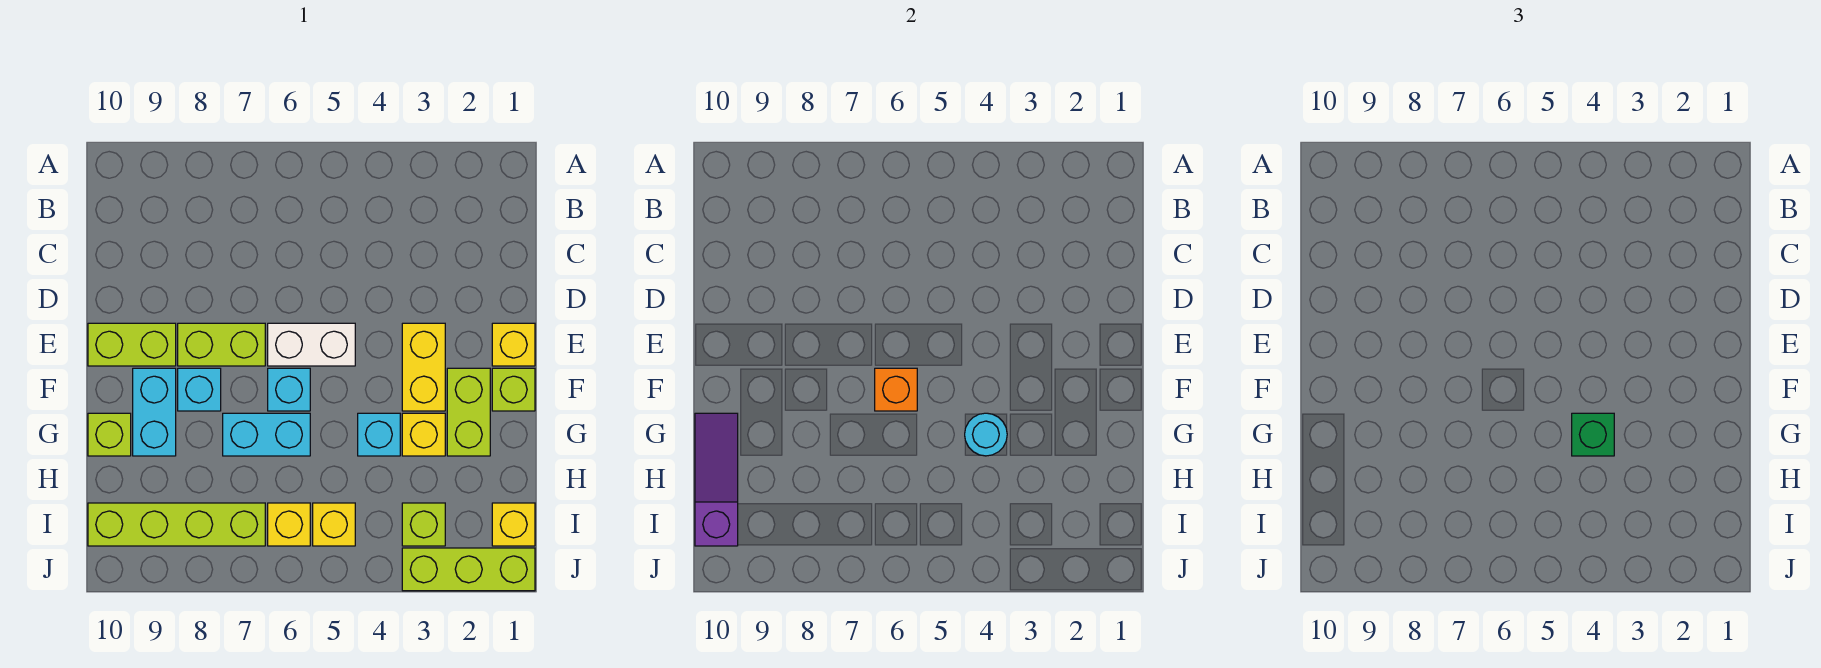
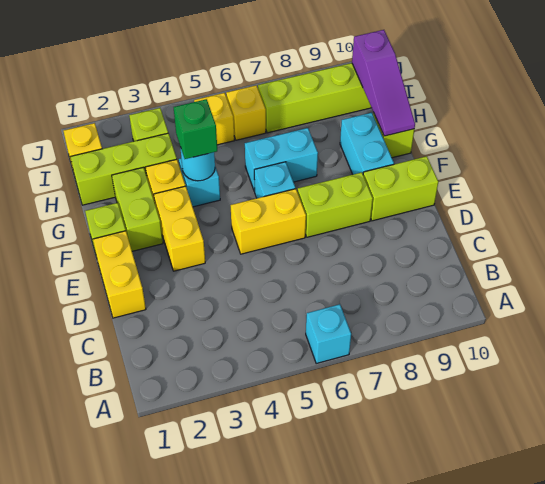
yellow brick E1 level 1 -> yellow brick D1:E1 level 1
white brick E5:E6 level 1 -> yellow brick E5:E6 level 1
orange brick F6 level 2 -> none
cyan brick F8 level 1 -> cyan brick A6 level 1
lime brick J1:J3 level 1 -> lime brick H1:H3 level 1

